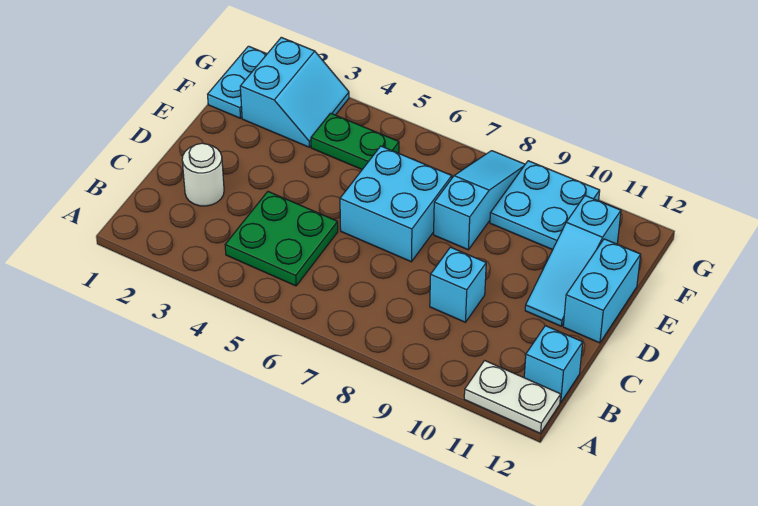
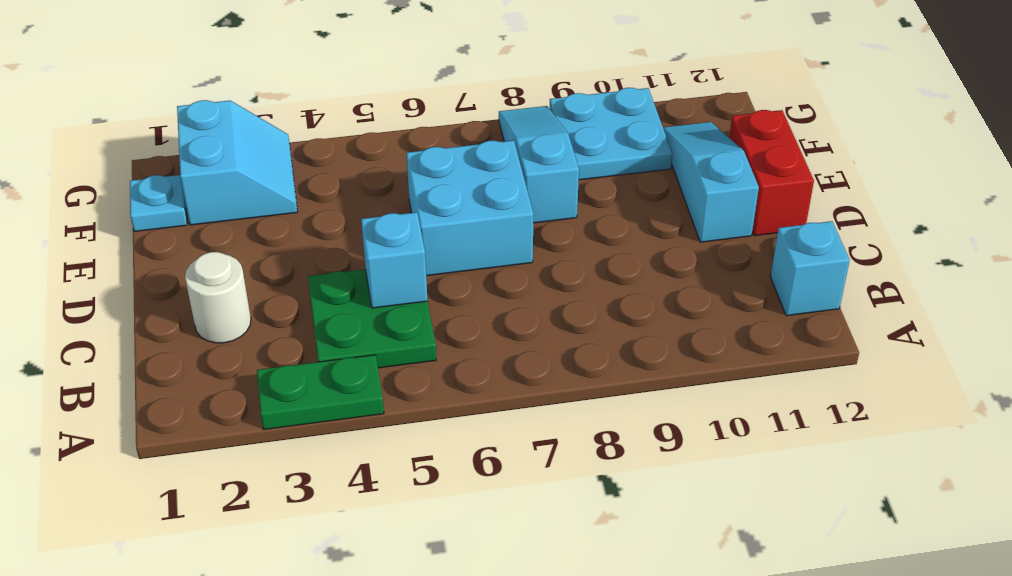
white plate A11:A12 level 1 -> none
cyan brick C9 level 1 -> cyan brick C5 level 2
cyan slope D11:F11 level 1 top F -> cyan slope D11:F11 level 1 top D
cyan brick D12:E12 level 1 -> red brick D12:E12 level 1
cyan plate F1:G1 level 1 -> cyan plate F1 level 1
green plate F4:F5 level 1 -> green plate A3:A4 level 1

